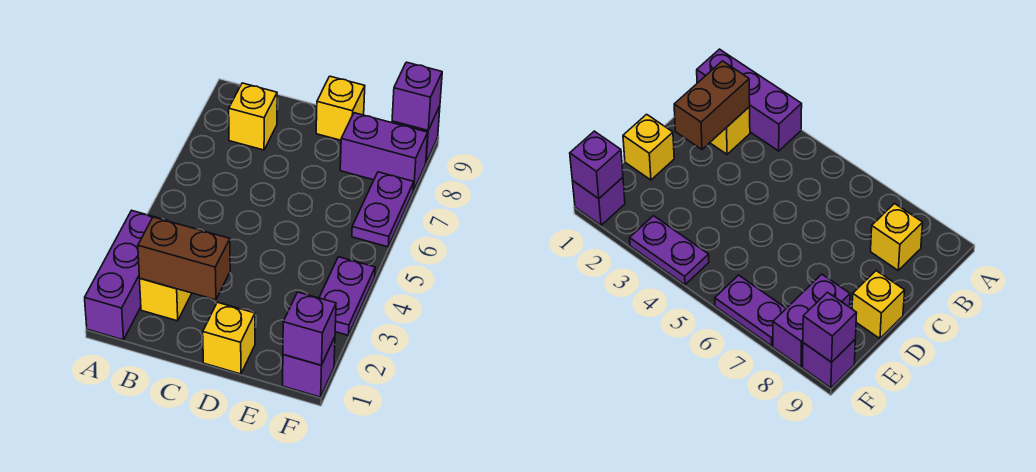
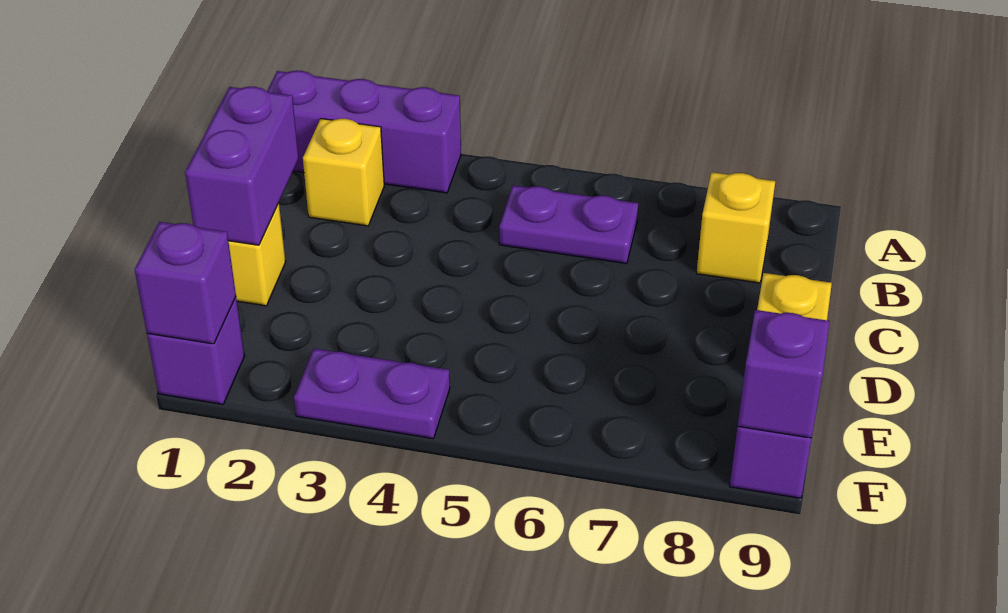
brown brick B2:C2 level 2 -> none
purple brick E8:F8 level 1 -> purple brick C1:D1 level 2
purple plate F6:F7 level 1 -> purple plate B5:B6 level 1

